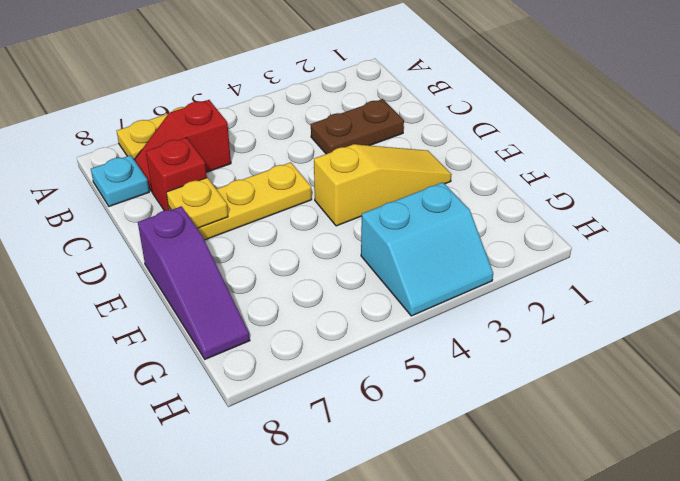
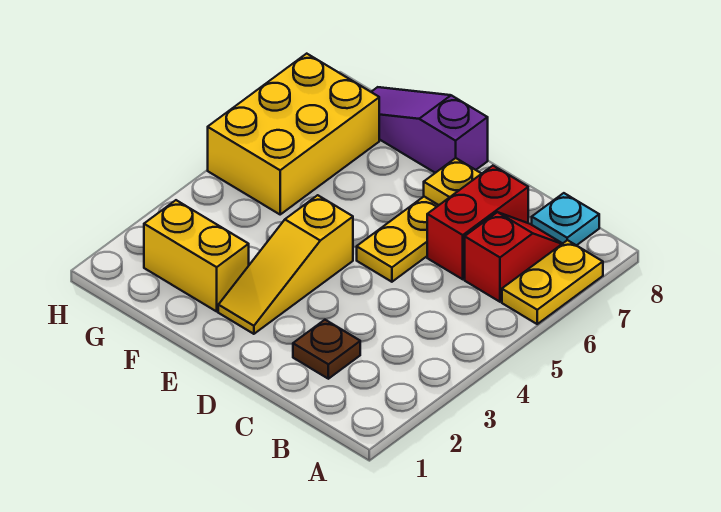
brown plate C2:C3 level 1 -> brown plate C2 level 1
red brick C7 level 1 -> red brick C6:C7 level 1
none -> yellow brick F2:G2 level 1
cyan slope G3:H4 level 1 top G -> none
none -> yellow brick G5:H7 level 1

